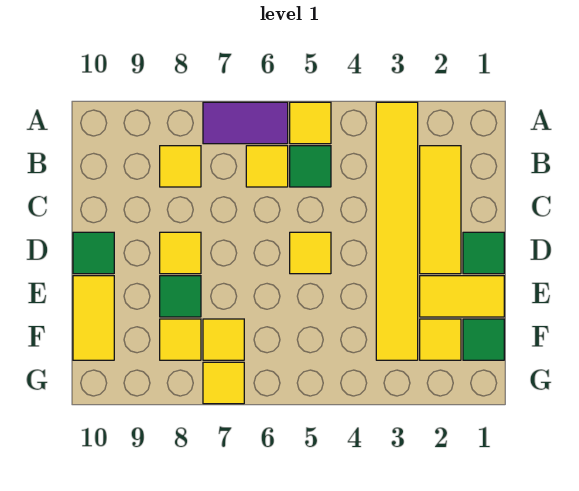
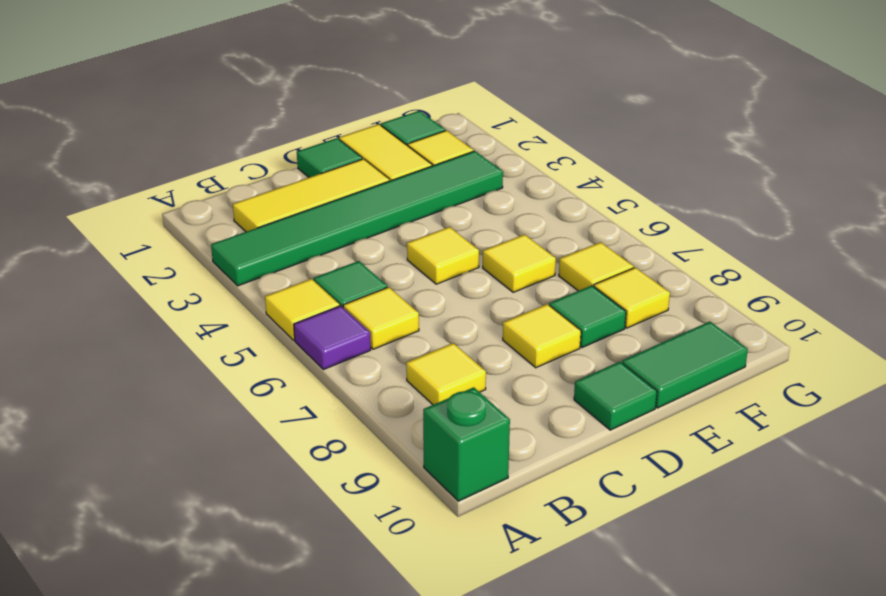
yellow tile A3:F3 level 1 -> green tile A3:F3 level 1
purple tile A6:A7 level 1 -> purple tile A6 level 1
none -> green brick A10 level 1
yellow tile E10:F10 level 1 -> green tile E10:F10 level 1
yellow tile G7 level 1 -> yellow tile E6 level 1

